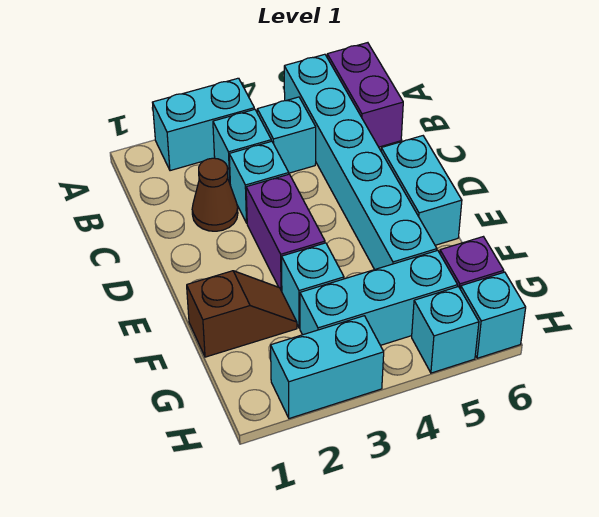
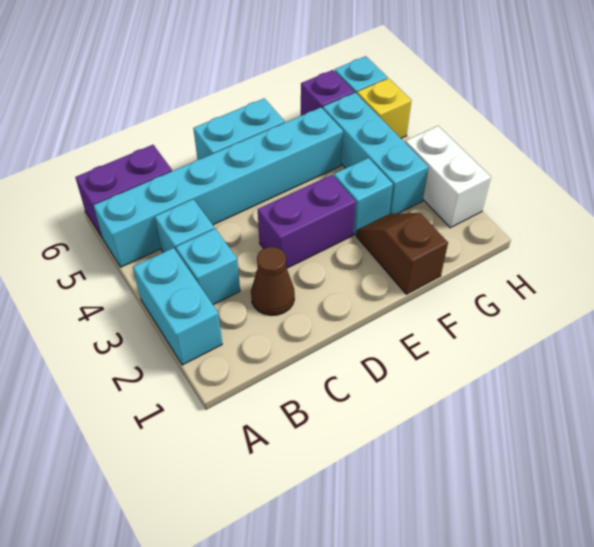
cyan brick C3 level 1 -> none
cyan brick H2:H3 level 1 -> white brick H2:H3 level 1
cyan brick H5 level 1 -> yellow brick H5 level 1

